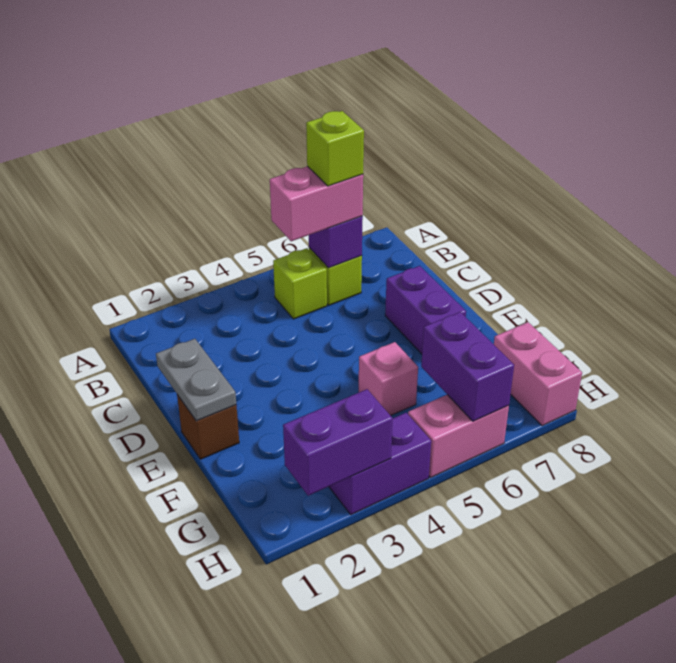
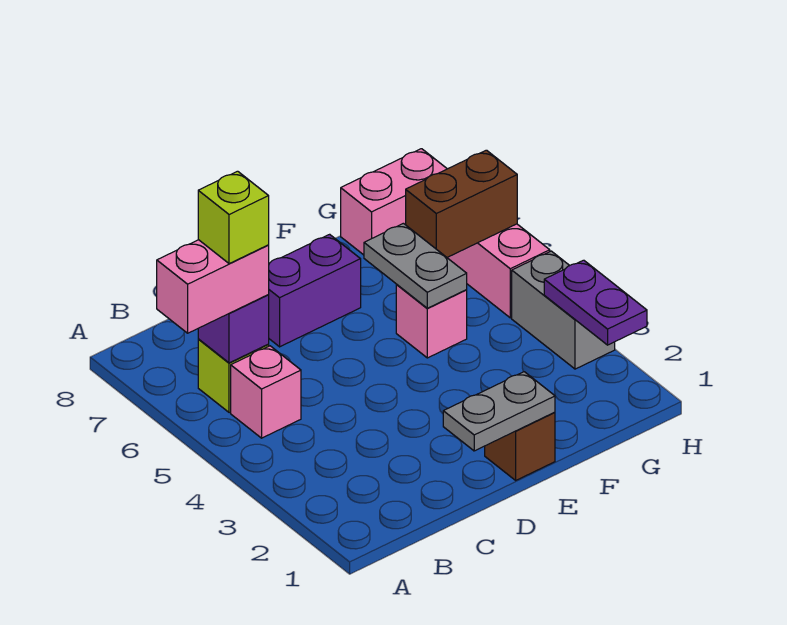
lime brick B5 level 1 -> pink brick B5 level 1
pink brick B5:B6 level 3 -> pink brick A6:B6 level 3
none -> grey plate F5:F6 level 2
purple brick G6:H6 level 2 -> brown brick G6:H6 level 2
purple brick H2:H3 level 2 -> purple plate H2:H3 level 2
purple brick H3:H4 level 1 -> grey brick H3:H4 level 1

